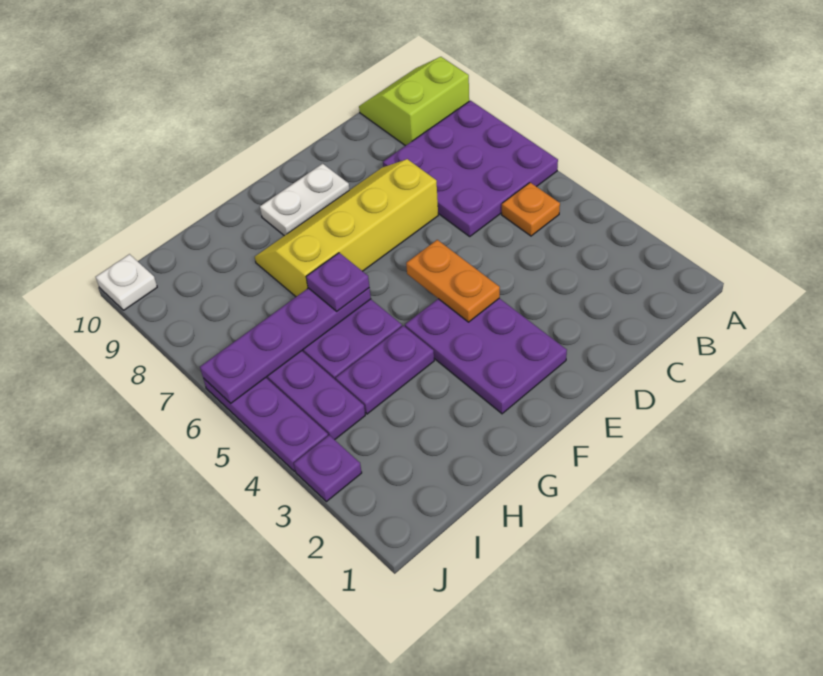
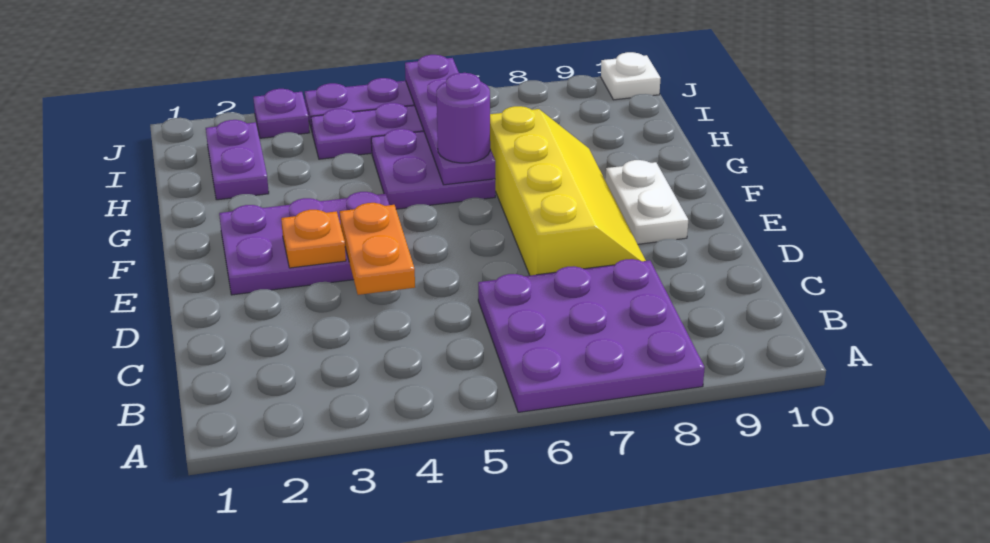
lime slope A9:B10 level 1 top 9 -> none
orange plate B5 level 1 -> orange plate E3 level 2
orange plate E4:E5 level 2 -> orange plate D4:E4 level 2
purple plate G4:H4 level 1 -> purple plate H2:I2 level 1
purple plate G6 level 3 -> purple round brick G6 level 3

